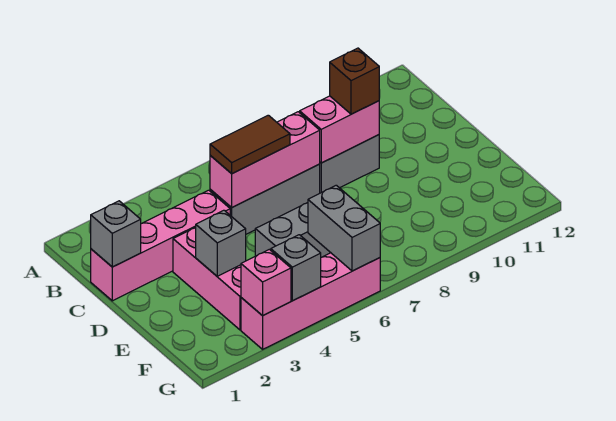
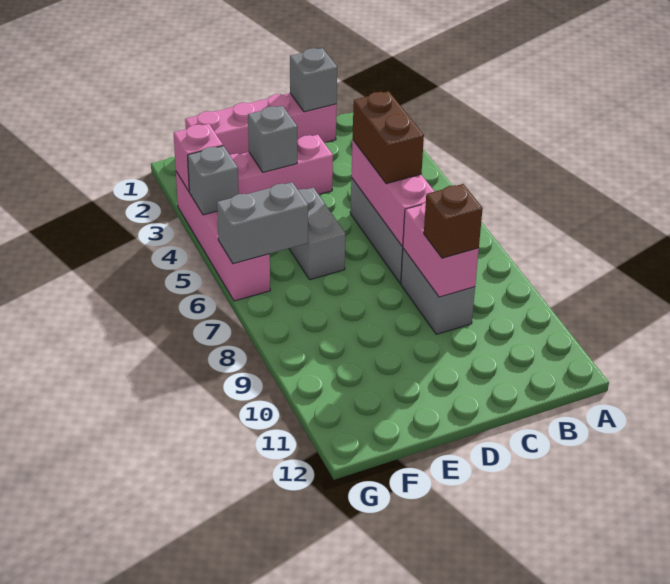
pink brick C1:C4 level 1 -> pink brick C1:F1 level 1
brown tile C5:C6 level 3 -> brown brick C5:C6 level 3

